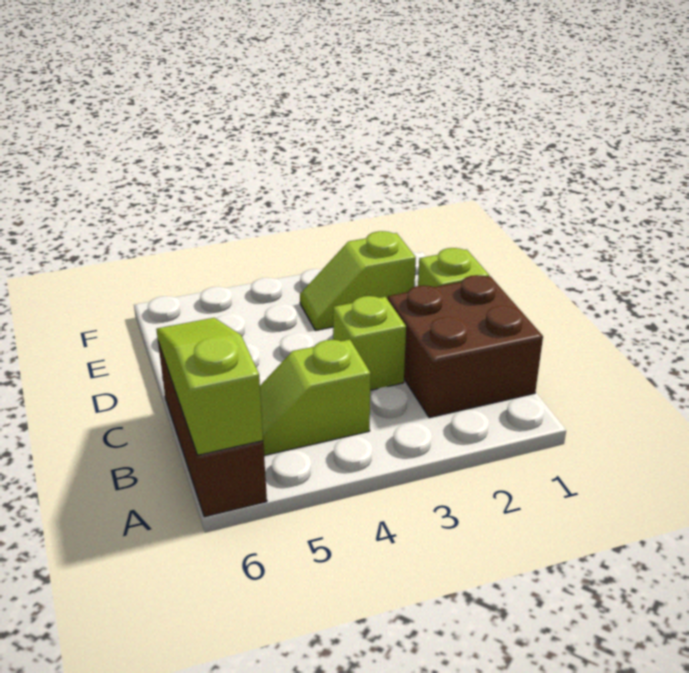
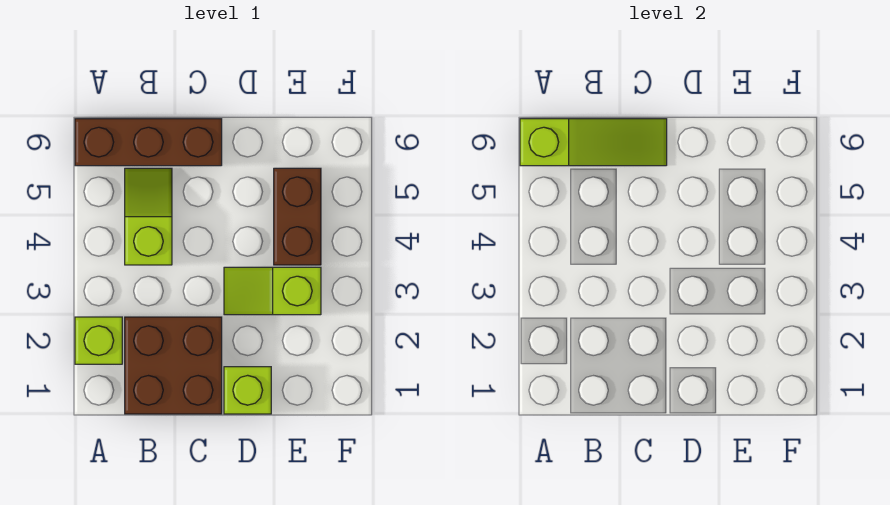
lime brick C3 level 1 -> lime brick A2 level 1
lime slope E2:E3 level 1 top 2 -> lime slope D3:E3 level 1 top E
none -> brown brick E4:E5 level 1

